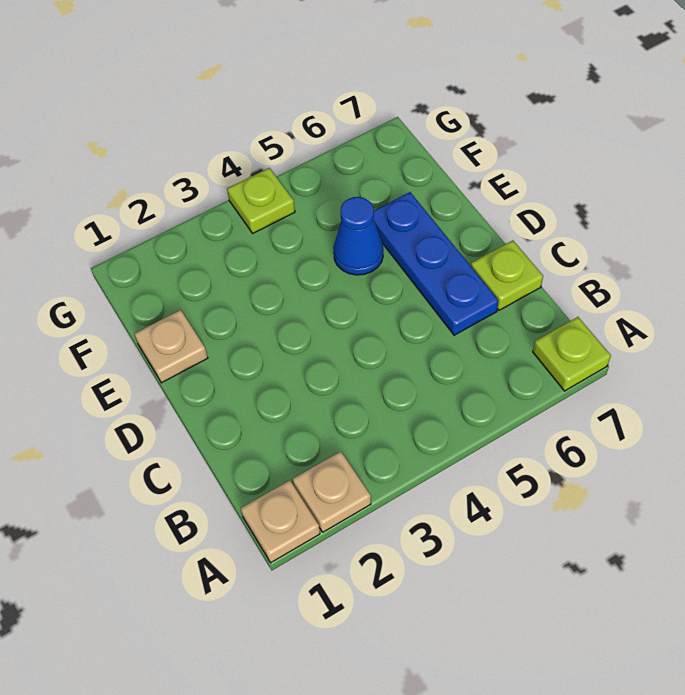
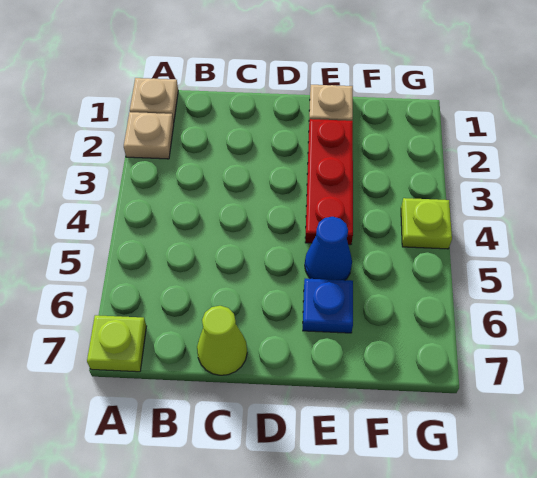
blue plate C6:E6 level 1 -> blue plate E6 level 1
lime plate C7 level 1 -> lime cone C7 level 1
none -> red plate E2:E4 level 1

